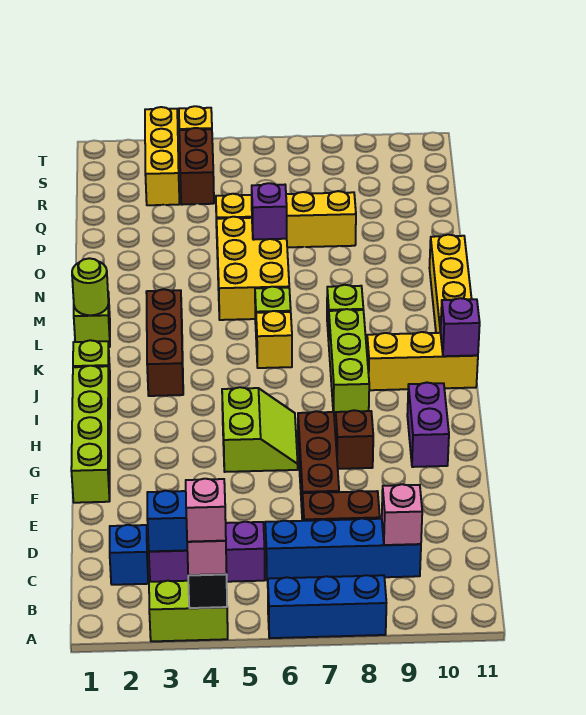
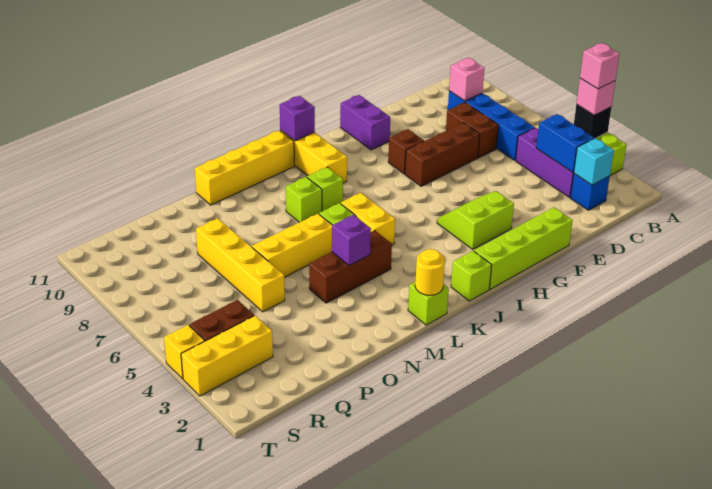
blue brick A6:A8 level 1 -> none
none -> cyan brick C2 level 2
lime slope G5:H6 level 1 top 5 -> lime slope G3:H4 level 1 top 3
purple brick G10:H10 level 1 -> purple brick G10:G11 level 1
lime brick I8:K8 level 1 -> lime brick K8 level 1
brown brick J3:L3 level 1 -> brown brick L4:N4 level 1
yellow brick K6 level 1 -> yellow brick K5:K6 level 1
lime round brick L1 level 2 -> yellow round brick L1 level 2
yellow brick M5:O6 level 1 -> yellow brick M6:O6 level 1
purple brick O6 level 2 -> purple brick M4 level 2

